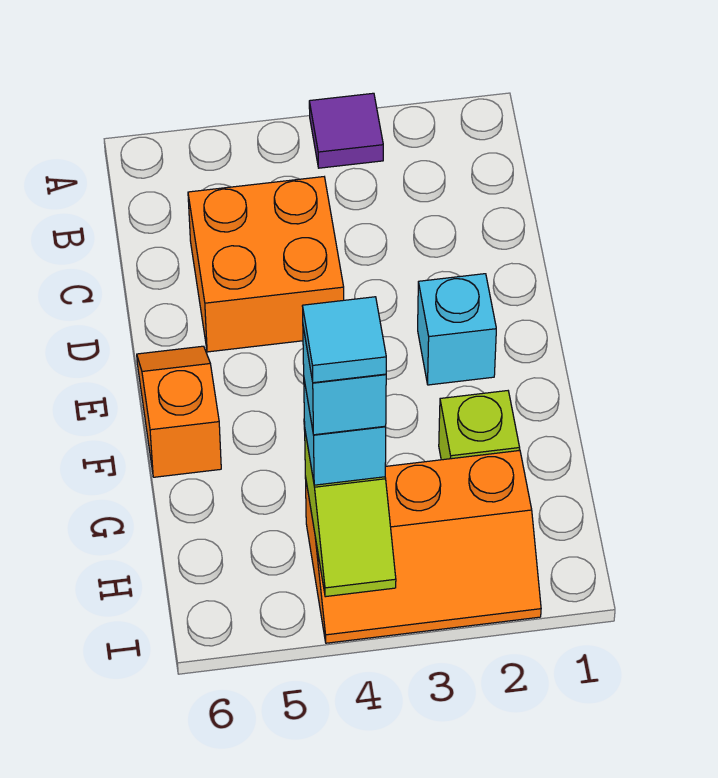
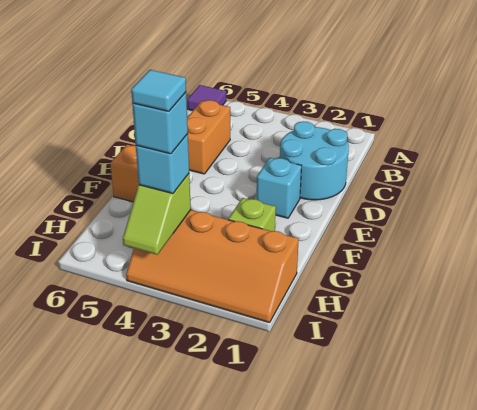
purple tile A3 level 1 -> purple tile A6 level 1
none -> cyan round brick C1:D2 level 1
orange brick C4:D5 level 1 -> orange brick C5:D5 level 1
orange slope H2:I4 level 1 top H -> orange slope H1:I4 level 1 top H

